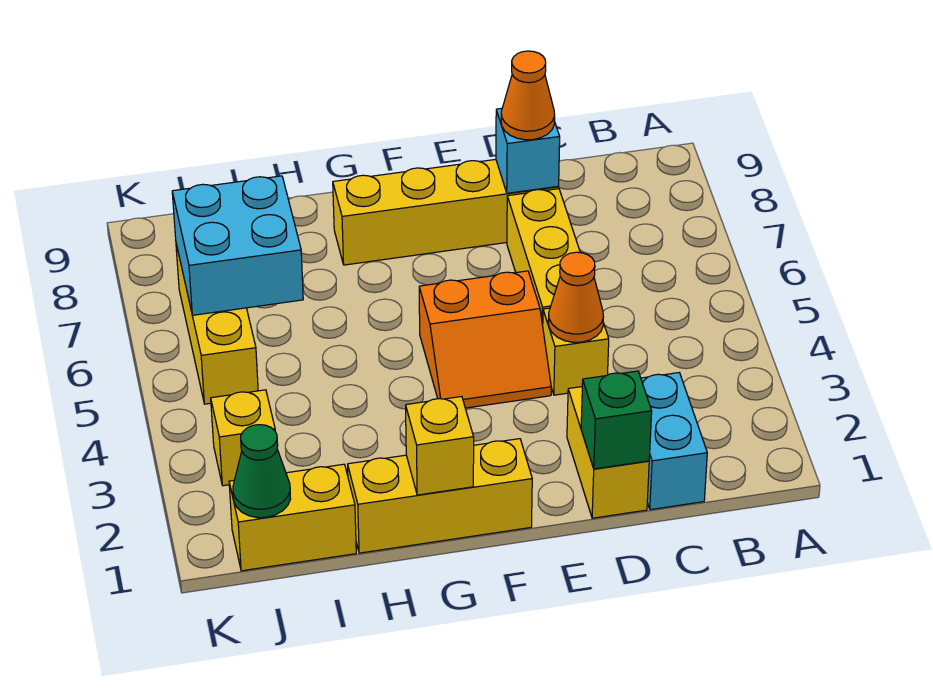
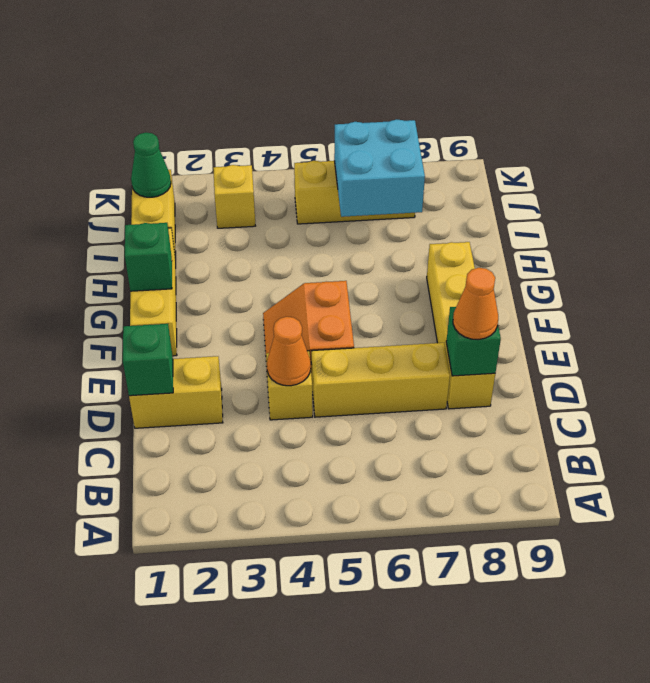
cyan brick C1:C2 level 1 -> none
cyan brick D8 level 2 -> green brick D8 level 2
yellow brick G1 level 2 -> green brick G1 level 2

